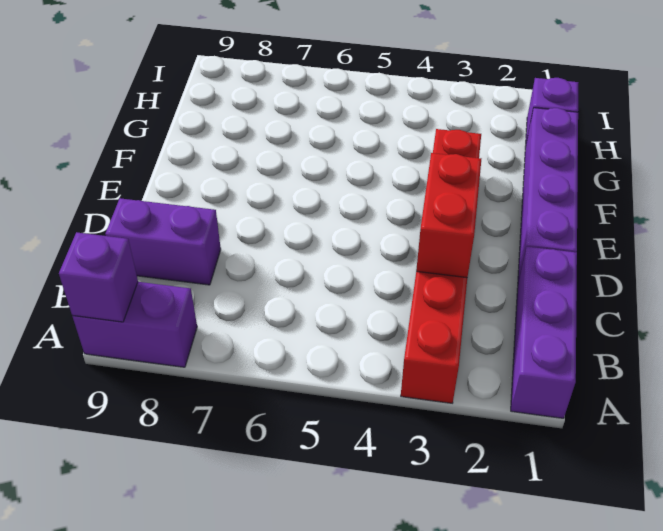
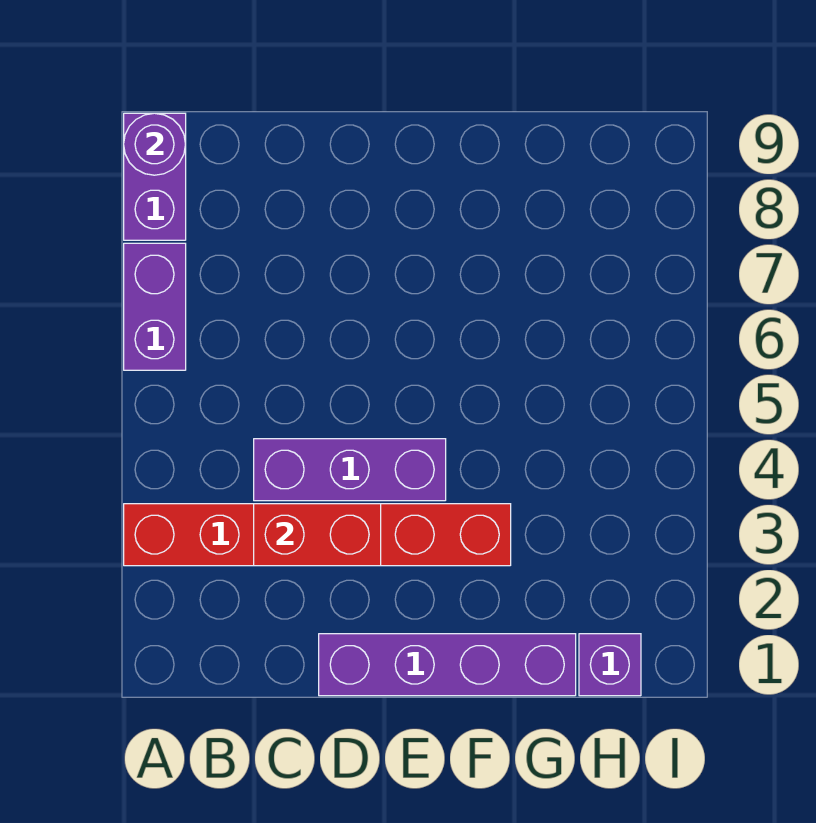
purple brick A1:C1 level 1 -> purple brick C4:E4 level 1
purple brick A9 level 2 -> purple round brick A9 level 2
purple brick C8:C9 level 1 -> purple brick A6:A7 level 1

